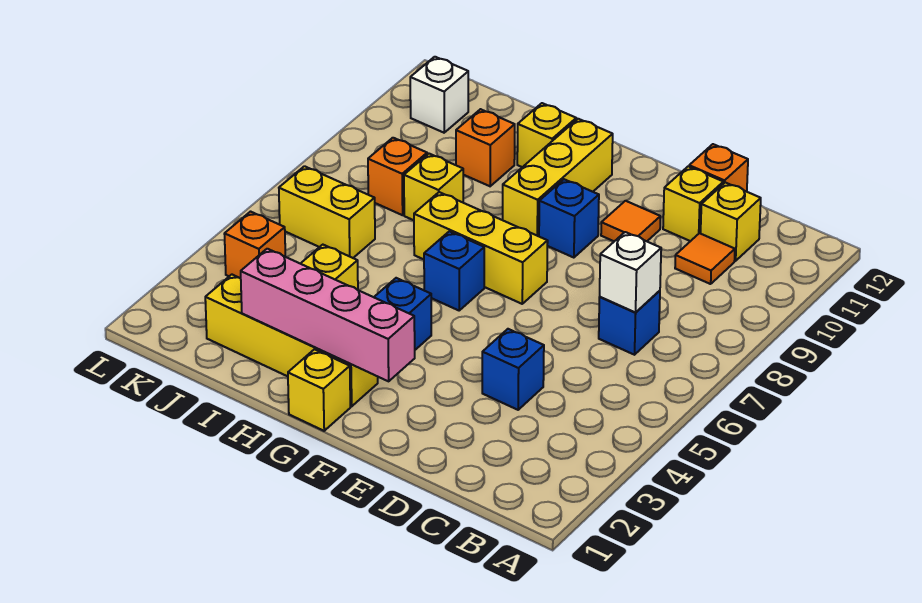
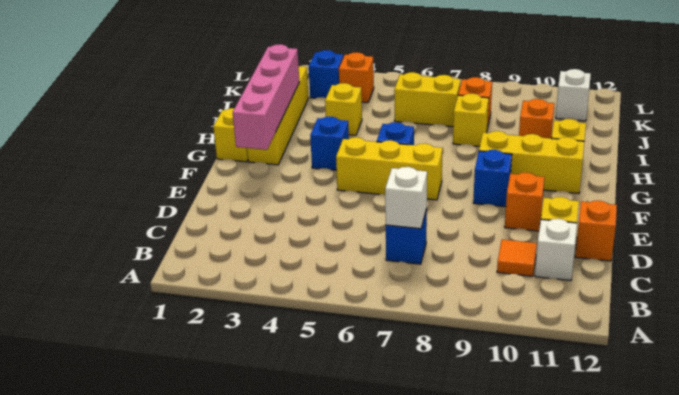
yellow brick C11 level 1 -> white brick C11 level 1
blue brick D4 level 1 -> blue brick K3 level 1
orange tile E10 level 1 -> orange brick E10 level 1
yellow brick F7:H7 level 1 -> yellow brick F5:F7 level 1
yellow brick J6:K6 level 1 -> yellow brick J6:J7 level 1

